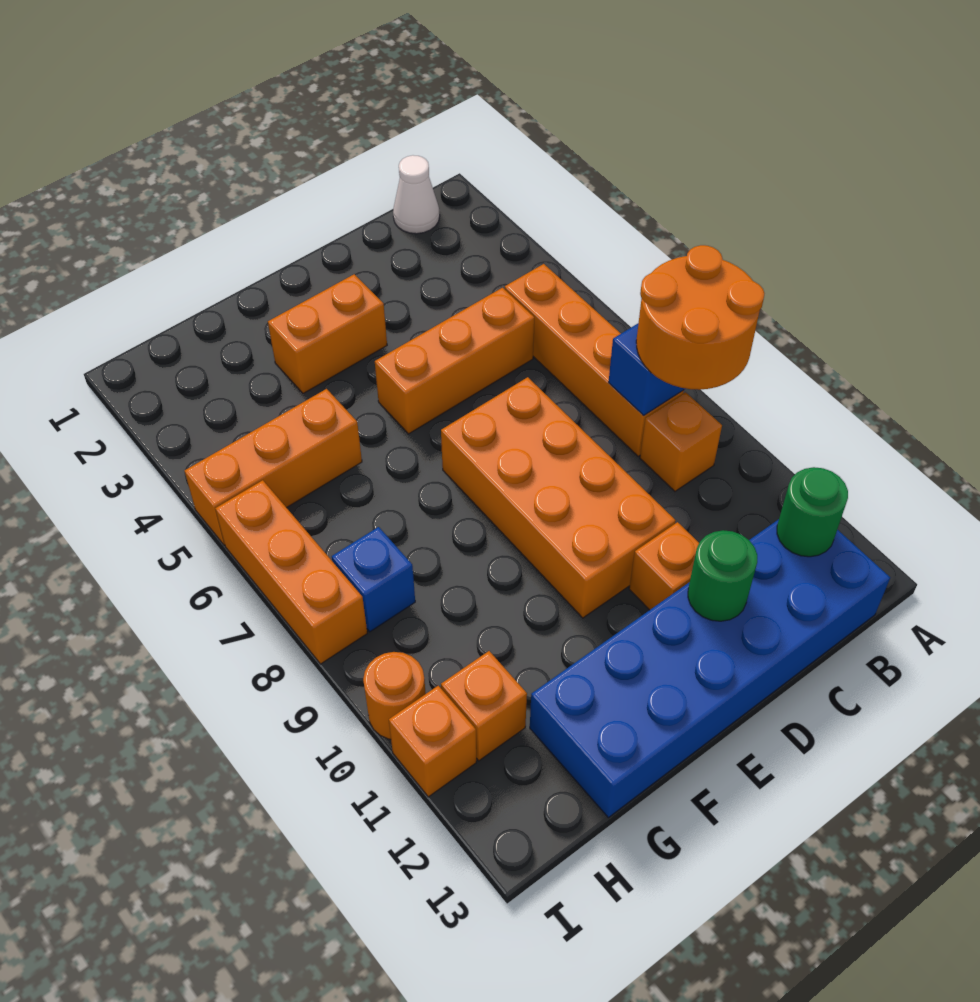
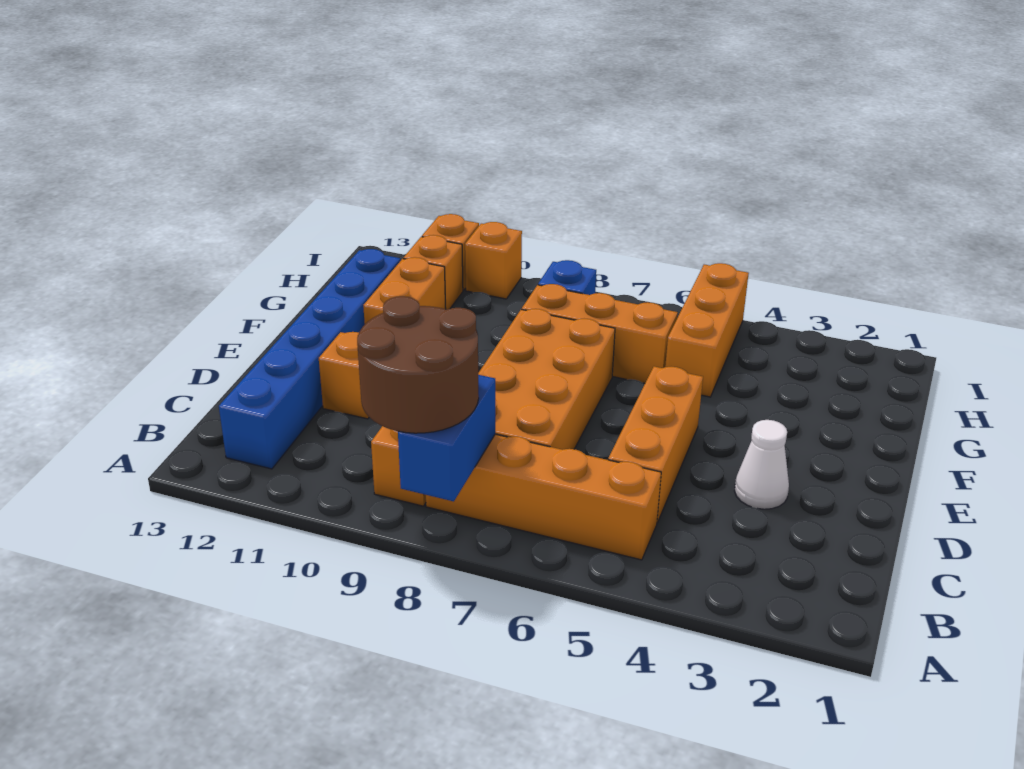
orange round brick A8:B9 level 3 -> brown round brick A8:B9 level 3
white cone B1 level 1 -> white cone D3 level 1
blue brick B12:G13 level 1 -> blue brick B12:G12 level 1
green round brick B12 level 2 -> none
orange brick D7:E10 level 1 -> orange brick C7:F8 level 1
green round brick D12 level 2 -> none
orange brick E3:F3 level 1 -> orange brick F11:G11 level 1
orange brick I6:I8 level 1 -> orange brick G6:G8 level 1
orange round brick I10 level 1 -> orange brick I10 level 1

